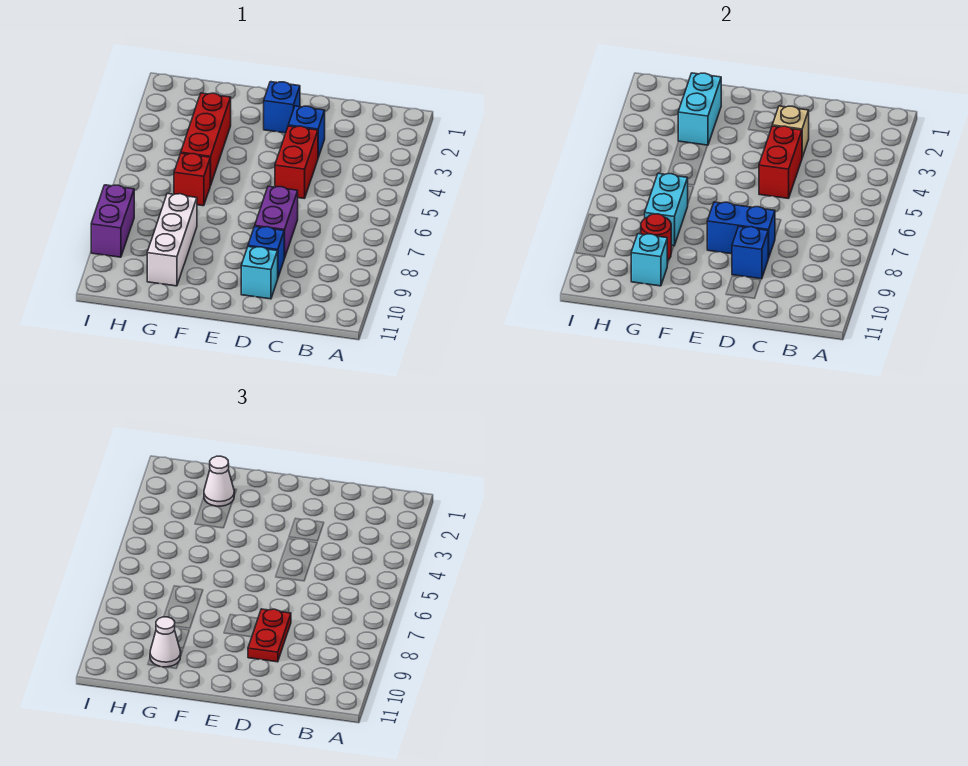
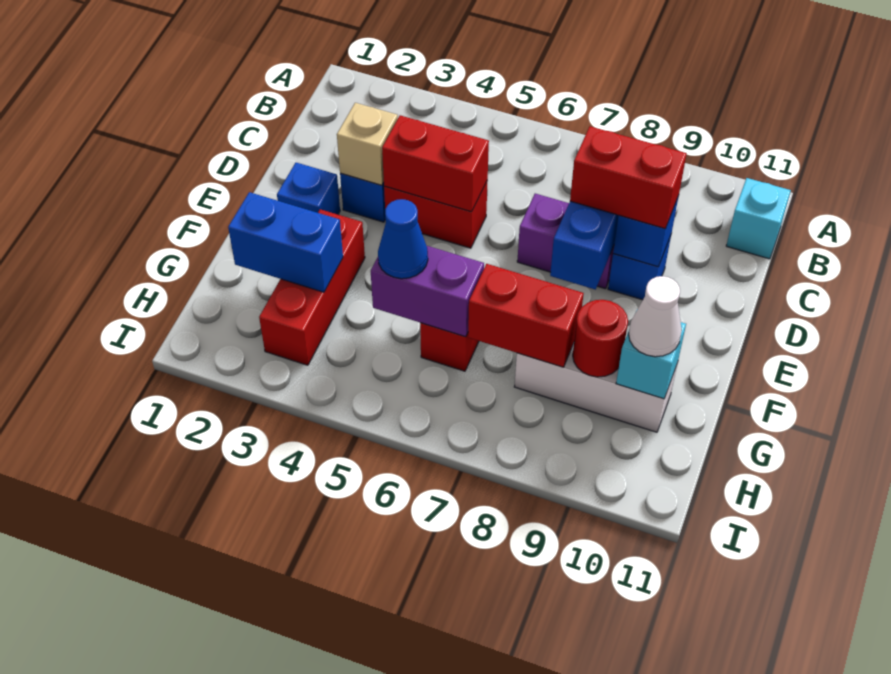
red plate D8:D9 level 3 -> red brick D8:D9 level 3
cyan brick D10 level 1 -> cyan brick B11 level 1
cyan brick G2:G3 level 2 -> blue brick G2:G3 level 2
white cone G2 level 3 -> none
red brick G3:G5 level 1 -> red brick F3:H3 level 1
none -> blue cone G5 level 3
cyan brick G7:G8 level 2 -> red brick G7:G8 level 2
purple brick I8:I9 level 1 -> purple brick G5:G6 level 2

